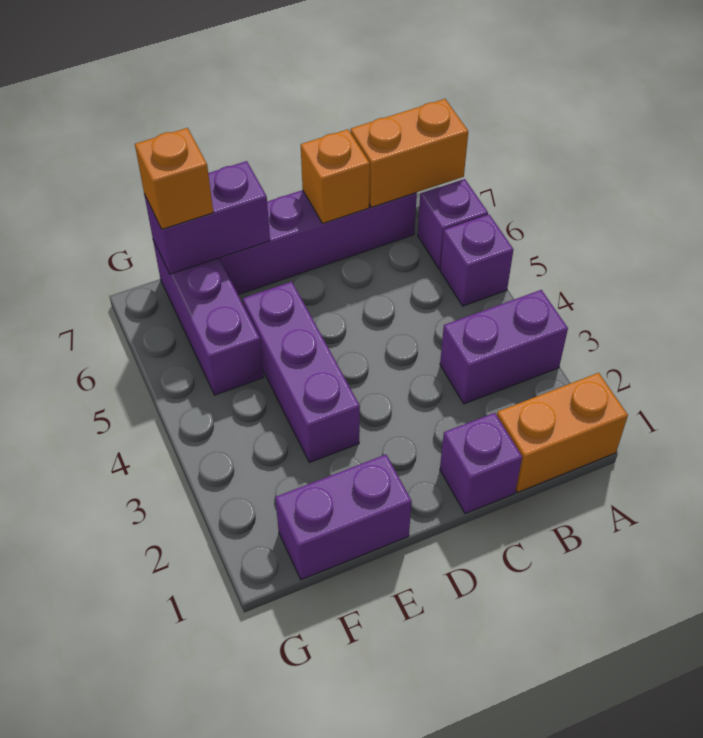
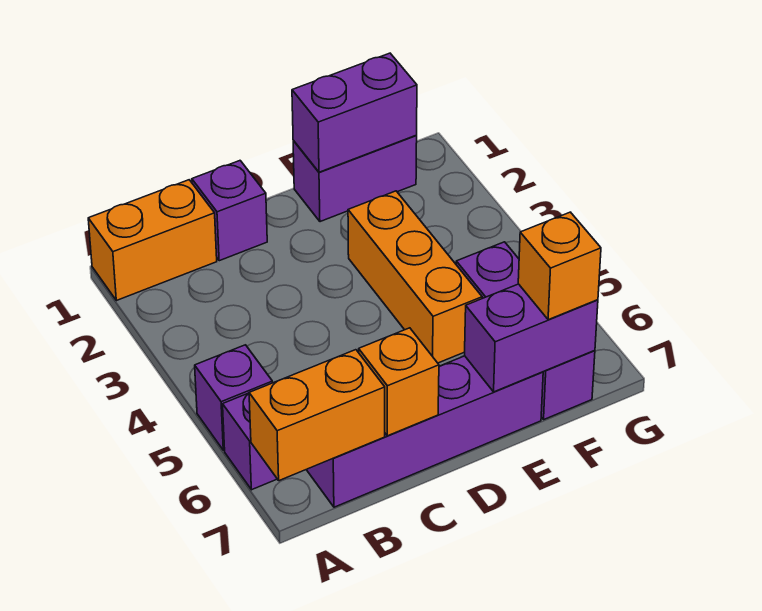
purple brick A3:B3 level 1 -> purple brick E1:F1 level 2
purple brick E3:E5 level 1 -> orange brick E3:E5 level 1

